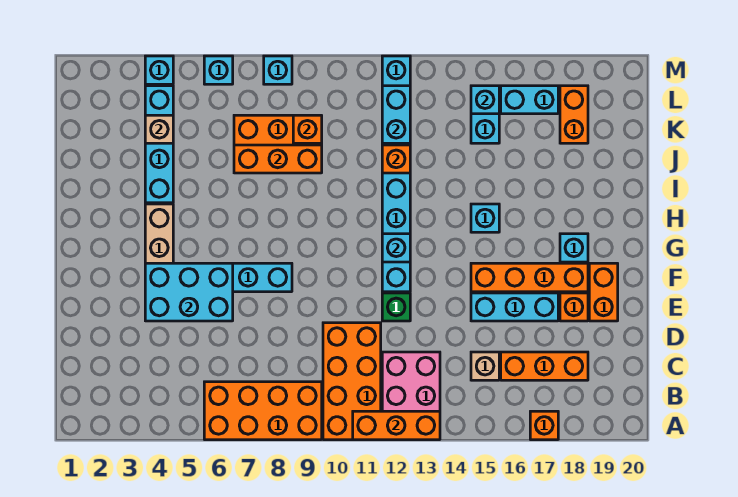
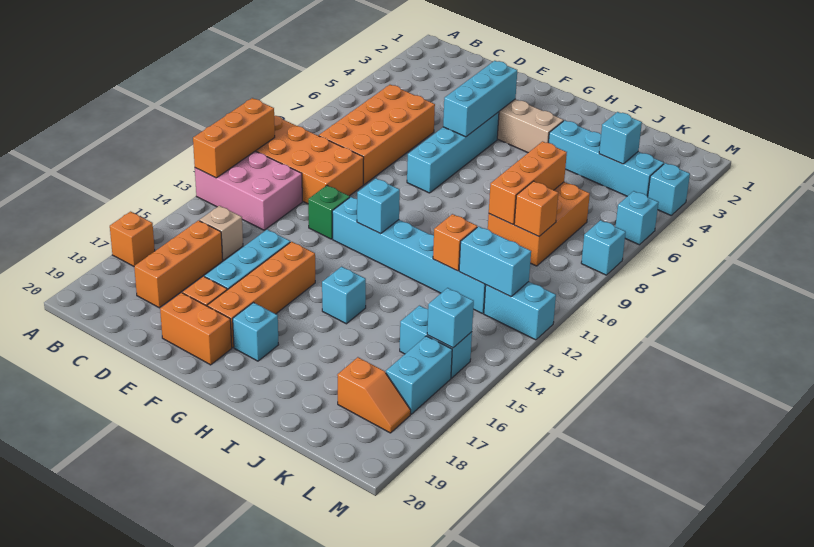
orange brick A6:B9 level 1 -> orange brick C6:D9 level 1
cyan brick E4:F6 level 2 -> cyan brick F4:F6 level 2
tan brick K4 level 2 -> cyan brick K4 level 2
orange brick K18:L18 level 1 -> orange slope K18:L18 level 1 top K

